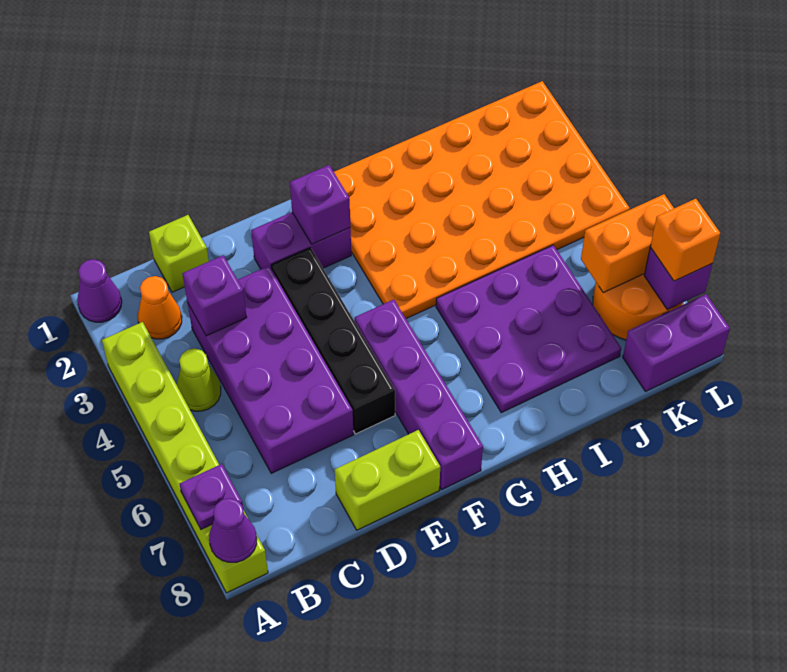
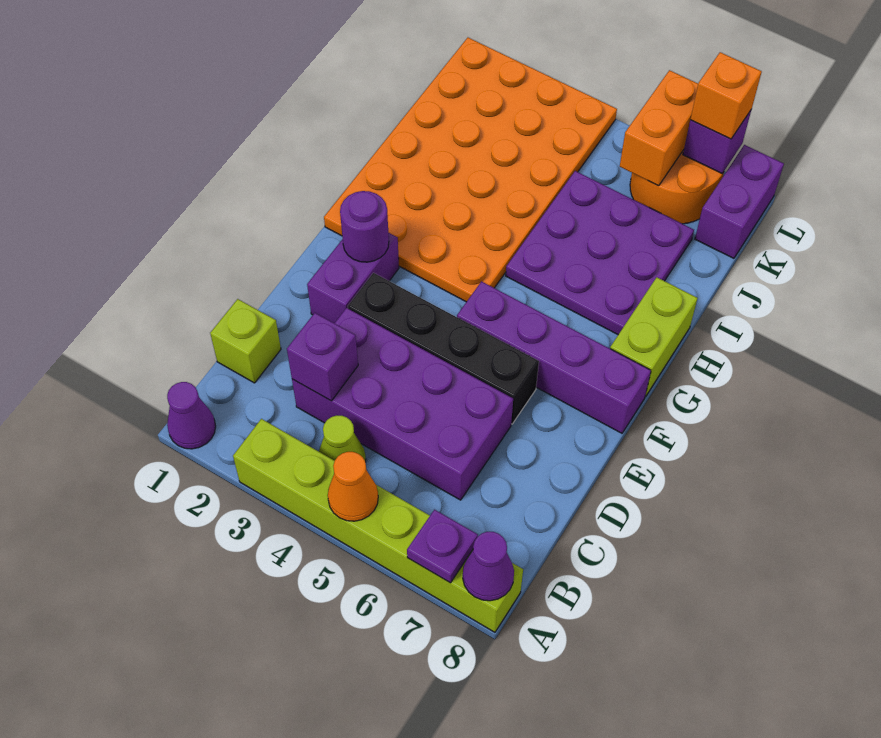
orange cone B2 level 1 -> orange cone A5 level 2
lime brick D8:E8 level 1 -> lime brick G8:H8 level 1
purple brick F2 level 2 -> purple round brick F2 level 2

